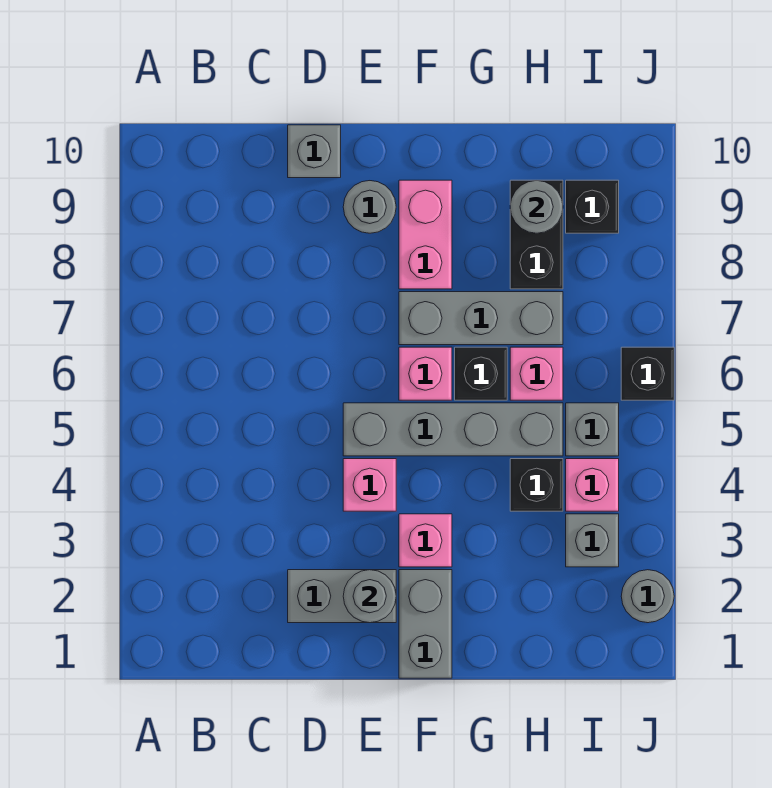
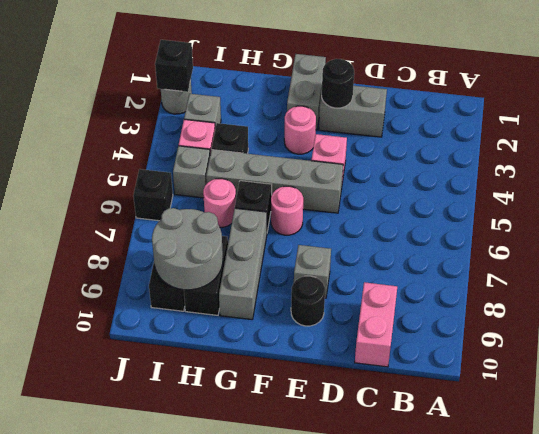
grey brick D10 level 1 -> grey brick E8 level 1
grey round brick E2 level 2 -> black round brick E2 level 2
grey round brick E9 level 1 -> black round brick E9 level 1
pink brick F3 level 1 -> pink round brick F3 level 1
pink brick F6 level 1 -> pink round brick F6 level 1
grey brick F7:H7 level 1 -> grey brick G7:G9 level 1
pink brick F8:F9 level 1 -> pink brick C9:C10 level 1
pink brick H6 level 1 -> pink round brick H6 level 1
grey round brick H9 level 2 -> grey round brick H8:I9 level 2
none -> black brick J2 level 2

